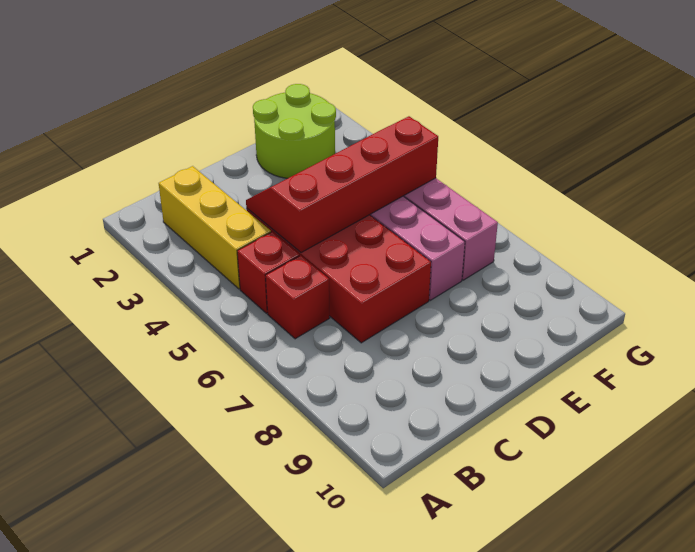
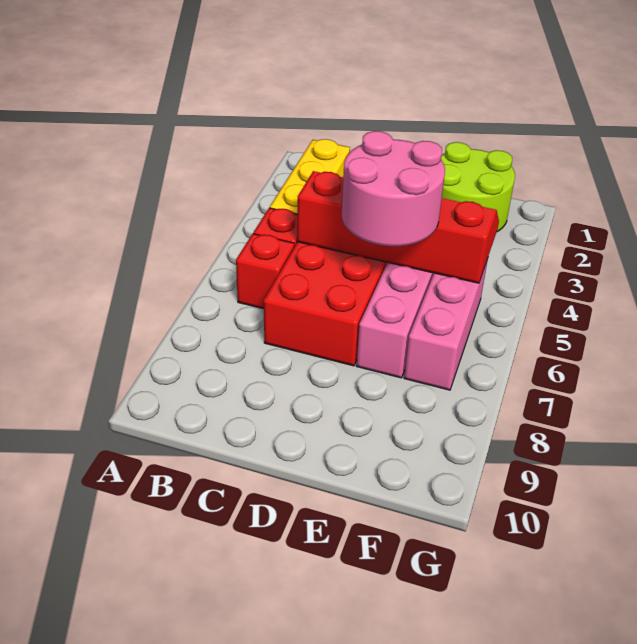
none -> pink round brick D5:E6 level 3

